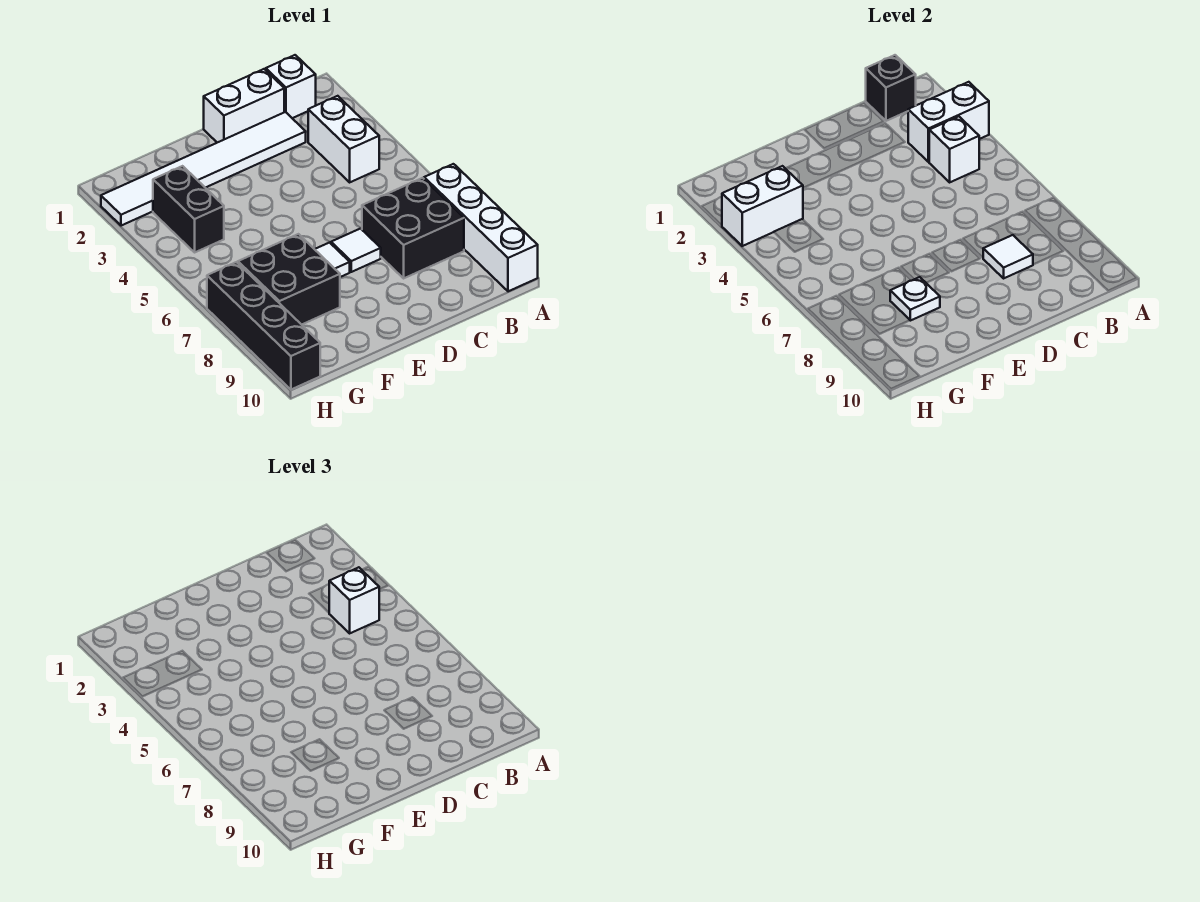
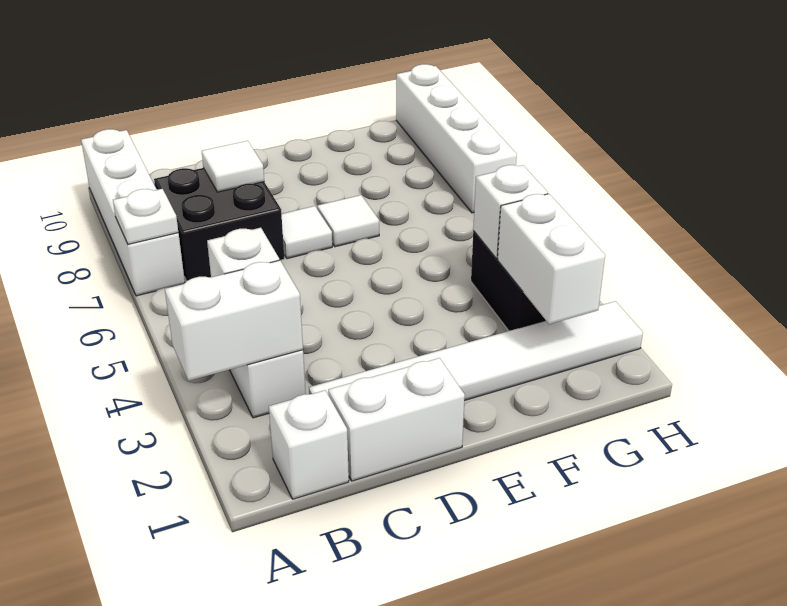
black brick B1 level 2 -> none
white brick B4 level 3 -> white brick G4 level 2
black brick F7:G8 level 1 -> none
white plate F8 level 2 -> white plate A7 level 2
white brick G3:H3 level 2 -> white brick G2:G3 level 2
black brick H7:H10 level 1 -> white brick H7:H10 level 1

